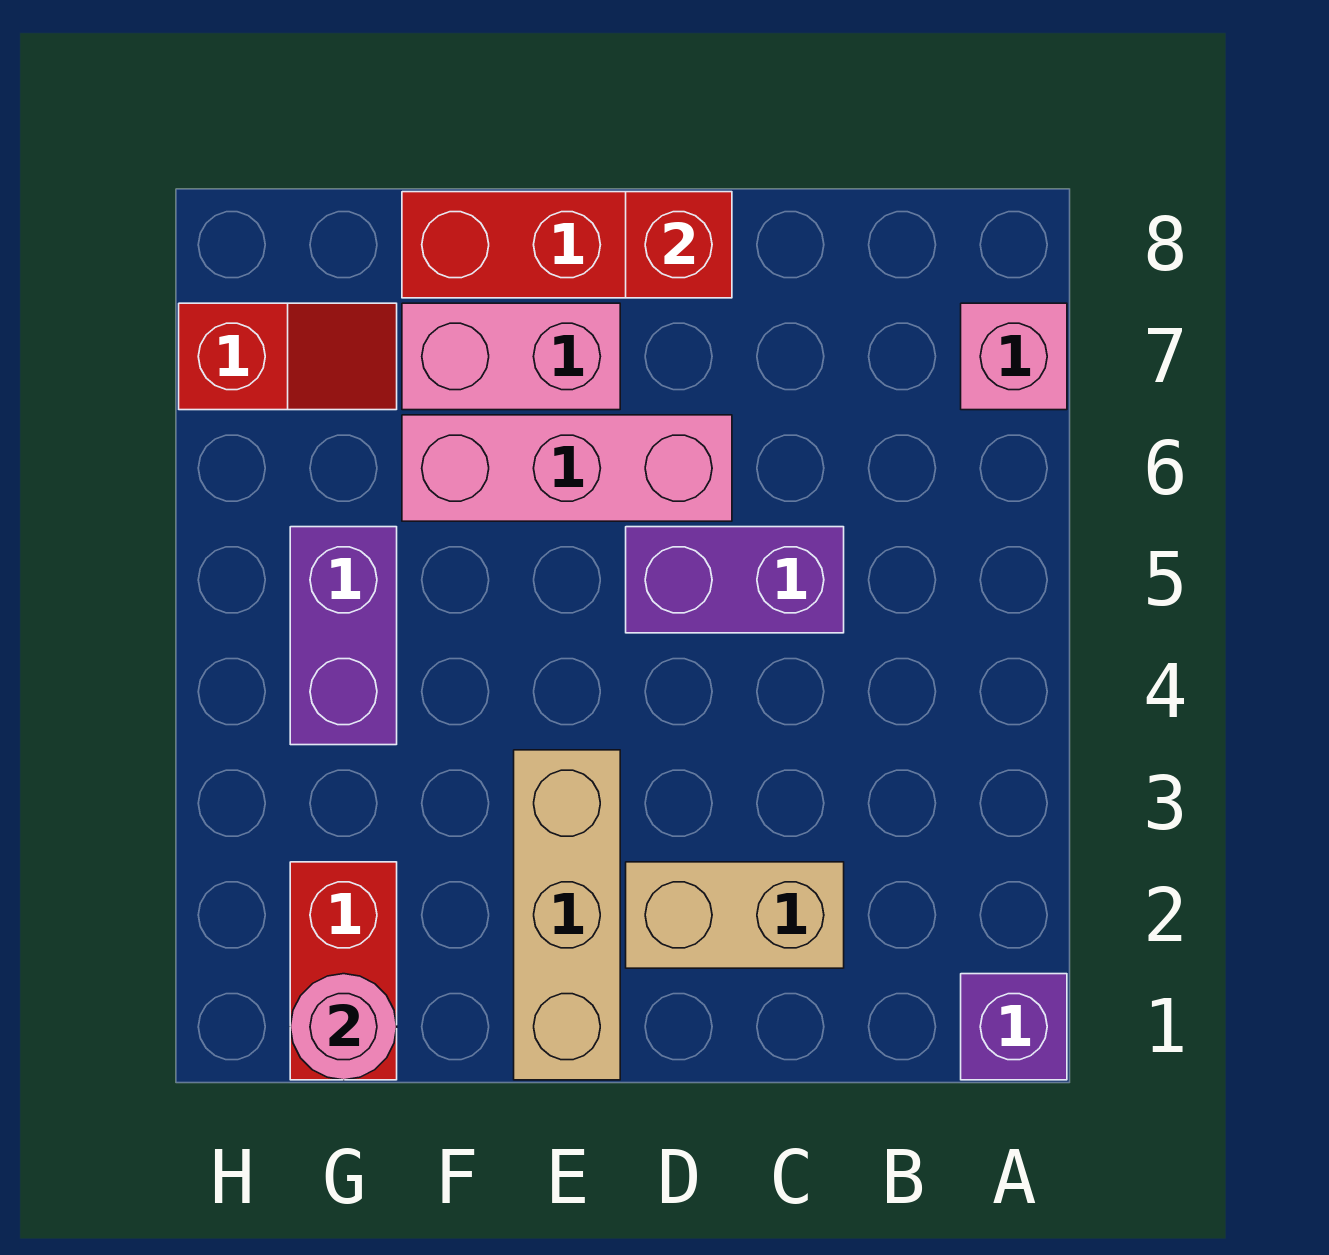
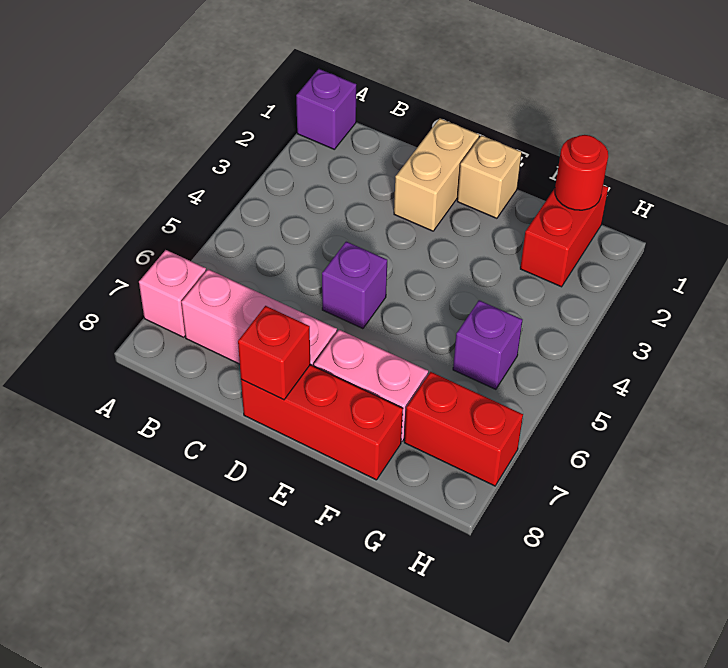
tan brick C2:D2 level 1 -> tan brick D1:D2 level 1
purple brick C5:D5 level 1 -> purple brick D5 level 1
pink brick D6:F6 level 1 -> pink brick B7:D7 level 1
tan brick E1:E3 level 1 -> tan brick E1 level 1
pink round brick G1 level 2 -> red round brick G1 level 2
purple brick G4:G5 level 1 -> purple brick G5 level 1
red slope G7:H7 level 1 top H -> red brick G7:H7 level 1

